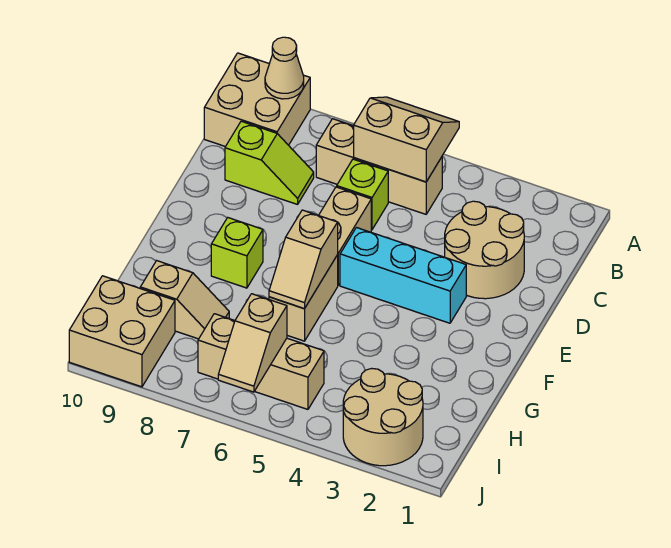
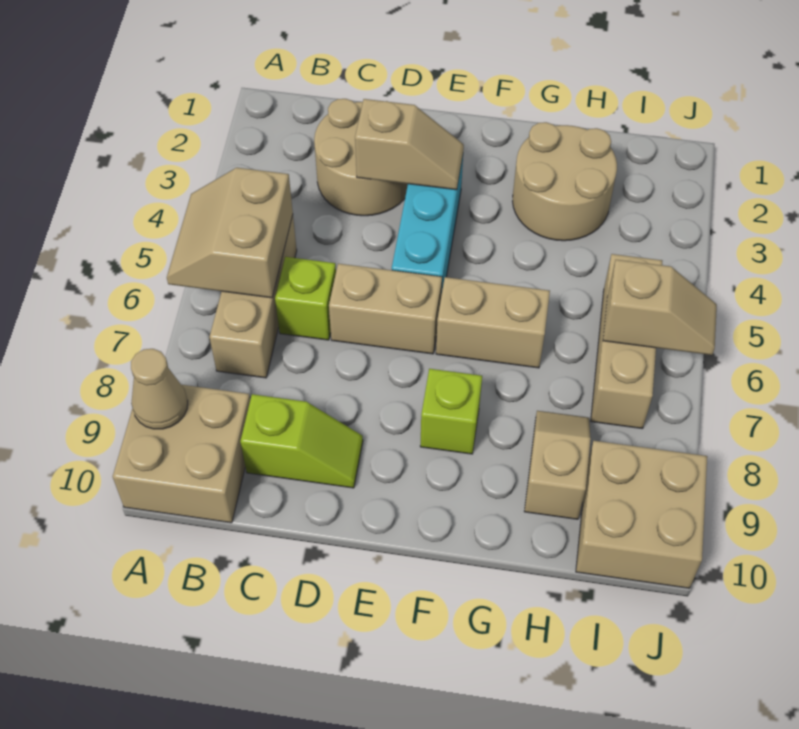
lime slope C8:C9 level 1 top 9 -> lime slope C9:D9 level 1 top C
tan slope F6:G6 level 2 top F -> tan slope D3:E3 level 2 top D
tan round brick I2:J3 level 1 -> tan round brick G2:H3 level 1

